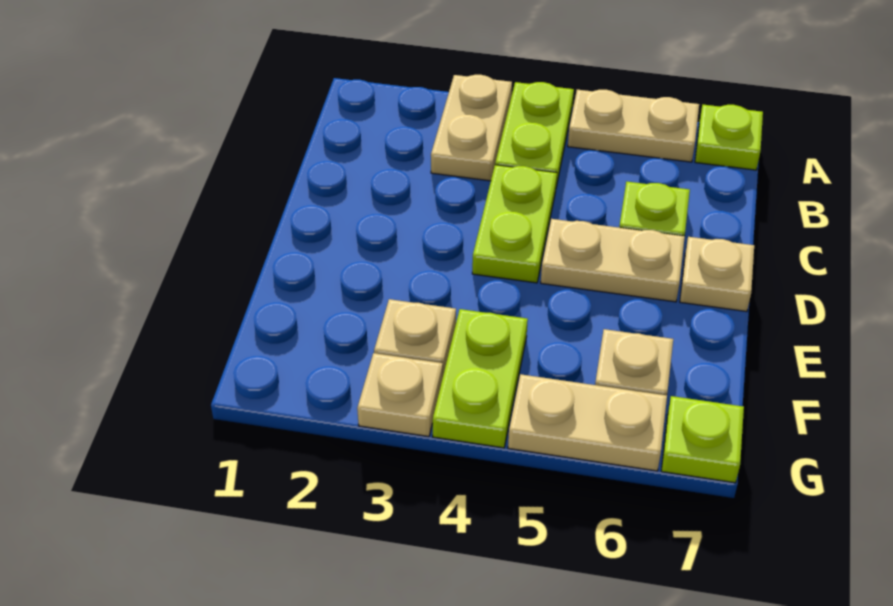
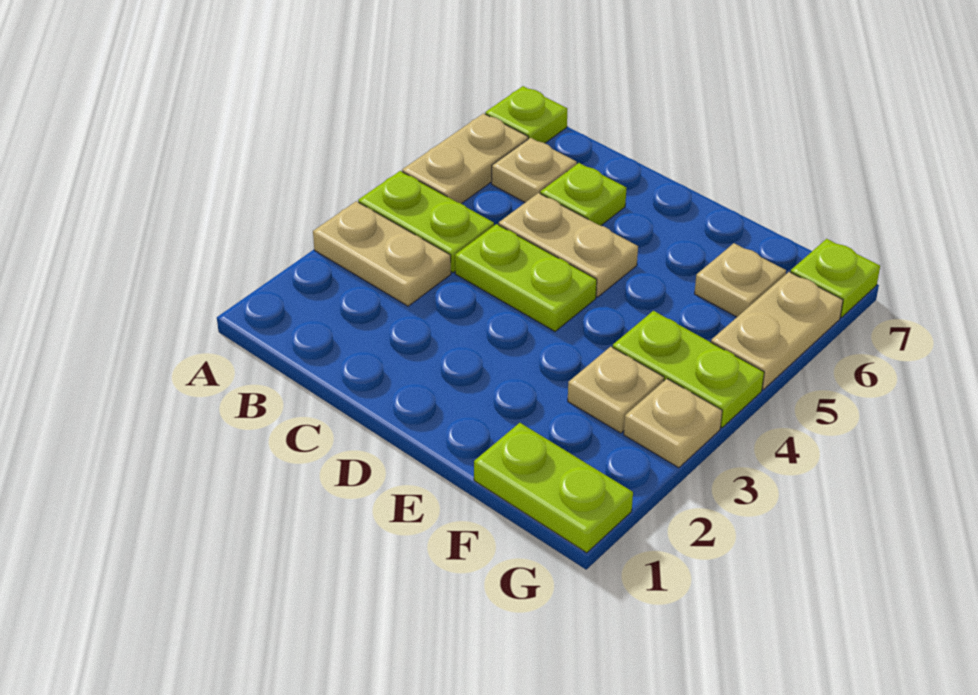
tan plate D5:D6 level 1 -> tan plate C5:D5 level 1
tan plate D7 level 1 -> tan plate B6 level 1
none -> lime plate F1:G1 level 1

